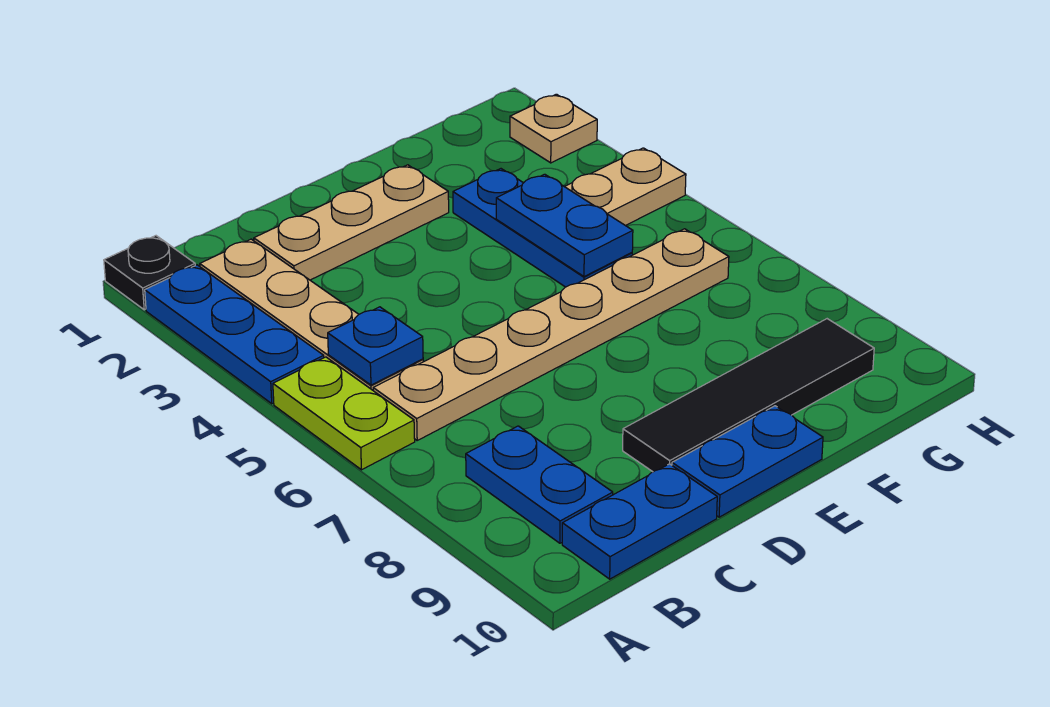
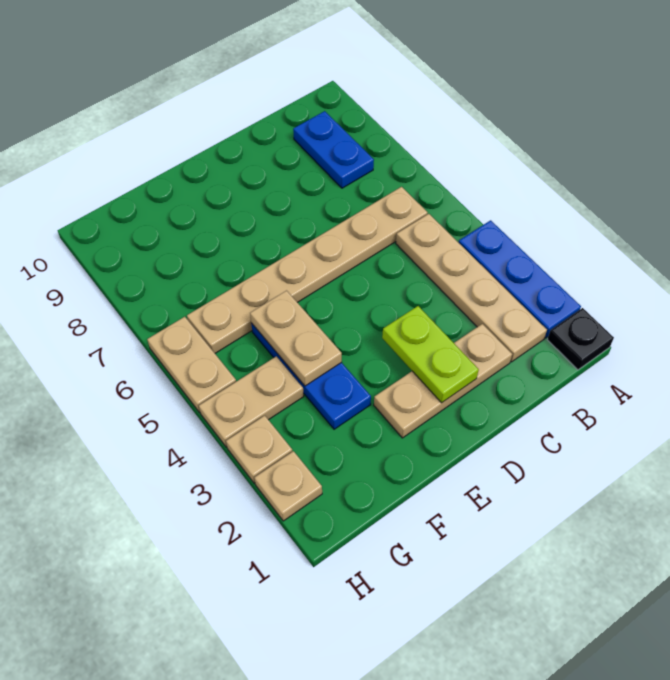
lime plate A5:A6 level 1 -> lime plate D2:D3 level 2
blue plate B5 level 2 -> none
blue plate B10:C10 level 1 -> none
black tile D9:G9 level 1 -> none
blue plate D10:E10 level 1 -> none
blue plate F4:F5 level 2 -> tan plate F4:F5 level 2
none -> tan plate H3 level 1
none -> tan plate H5:H6 level 1

